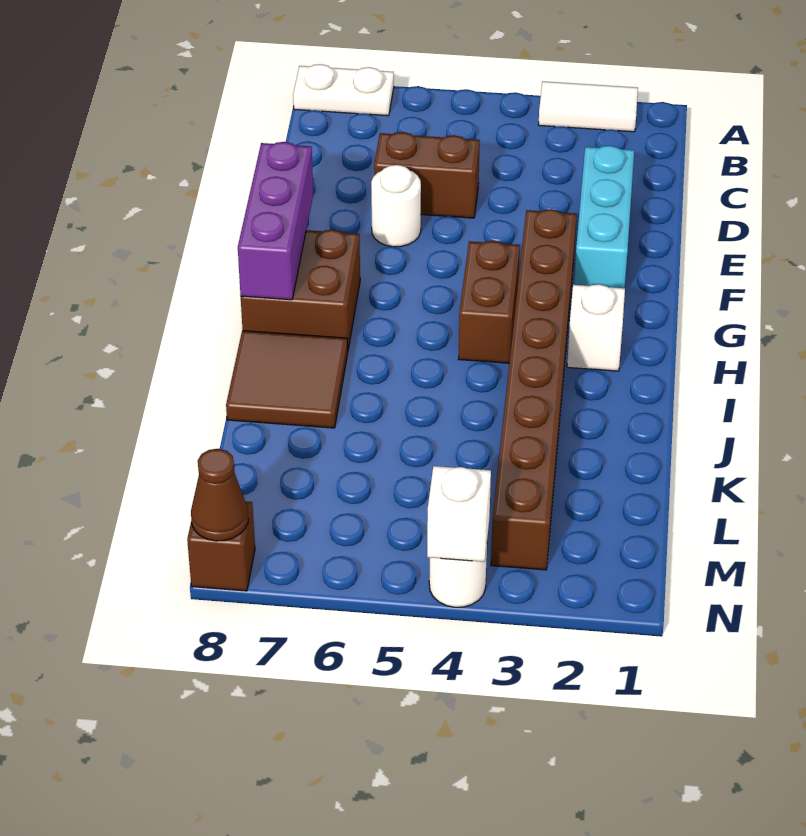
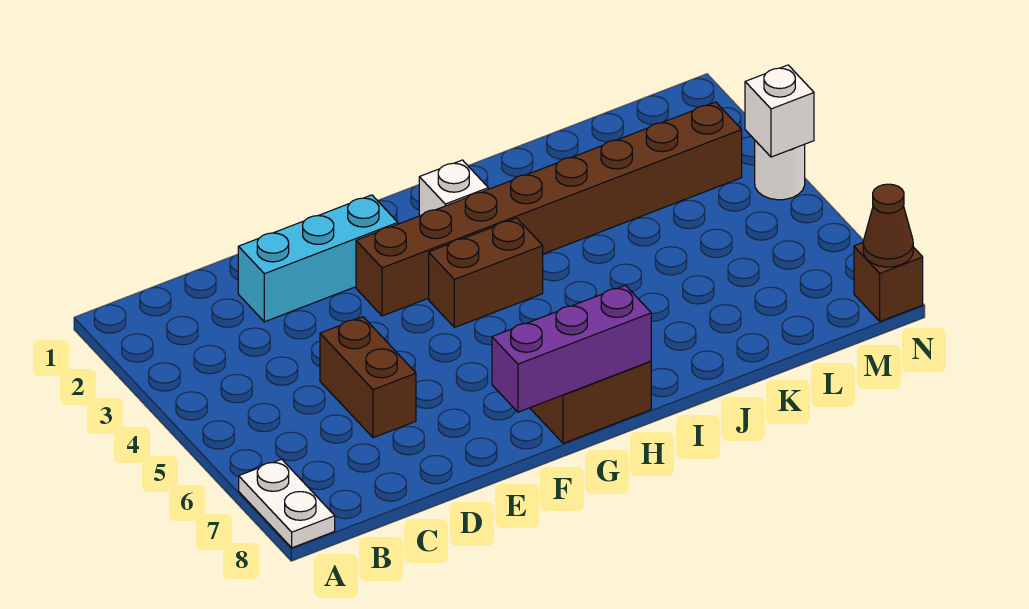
white tile A2:A3 level 1 -> none
white round brick E6 level 1 -> none
brown tile I7:J8 level 1 -> none

